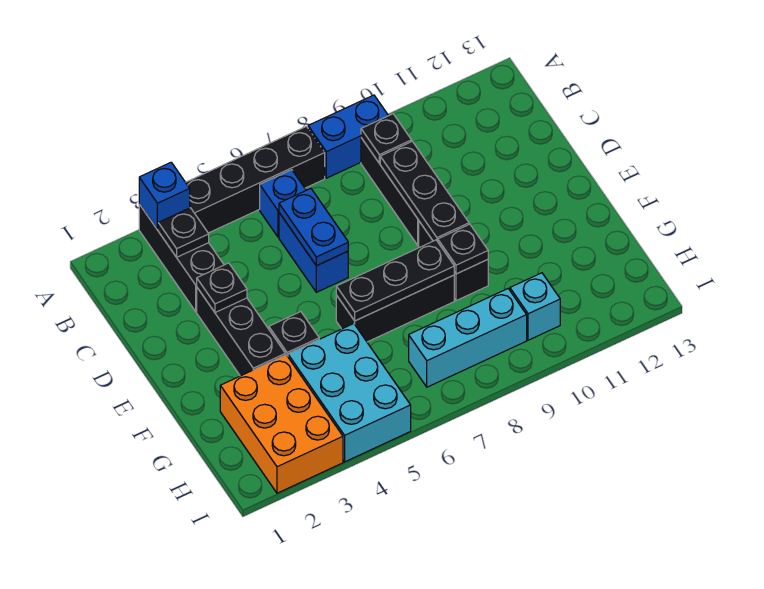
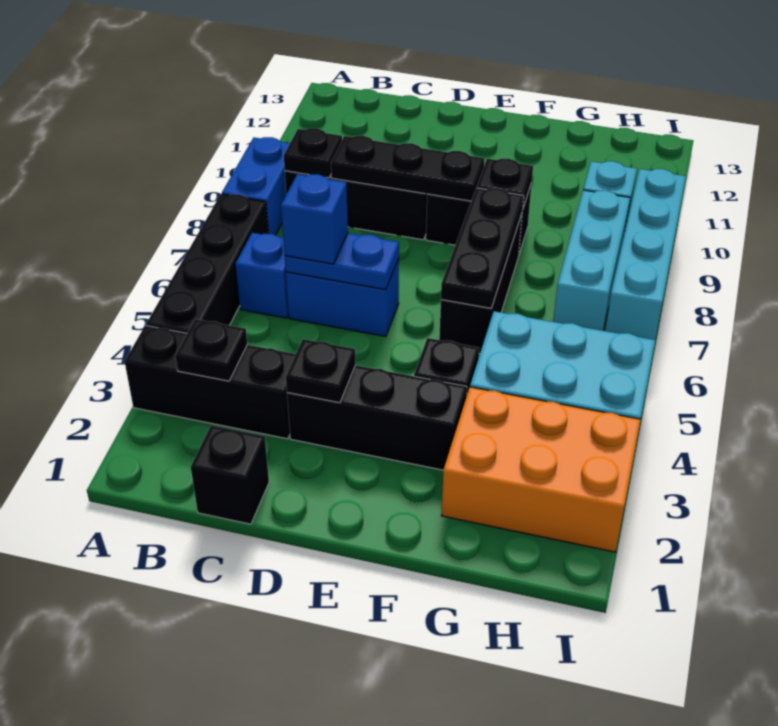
blue brick A3 level 2 -> blue brick C6 level 3
none -> black brick C1 level 1
none -> cyan brick I7:I10 level 1

